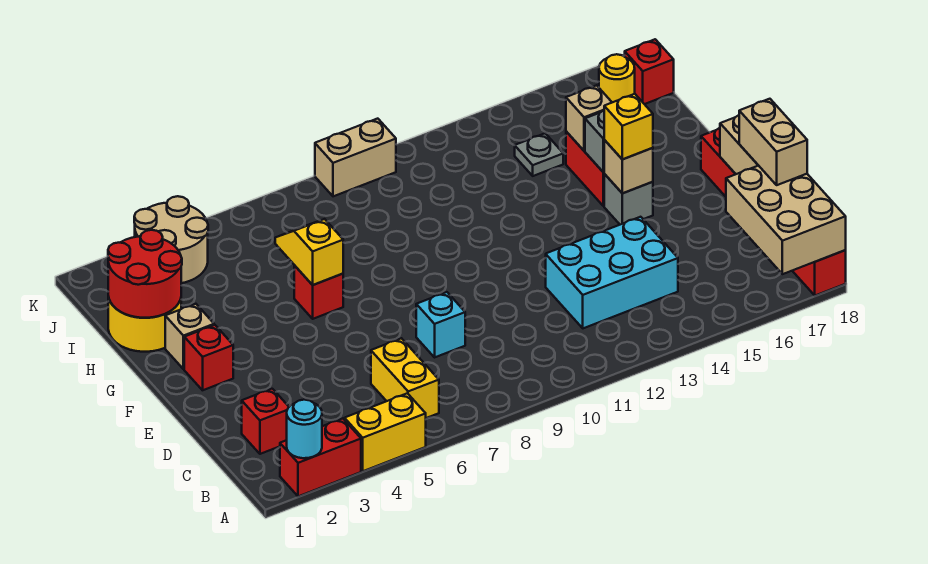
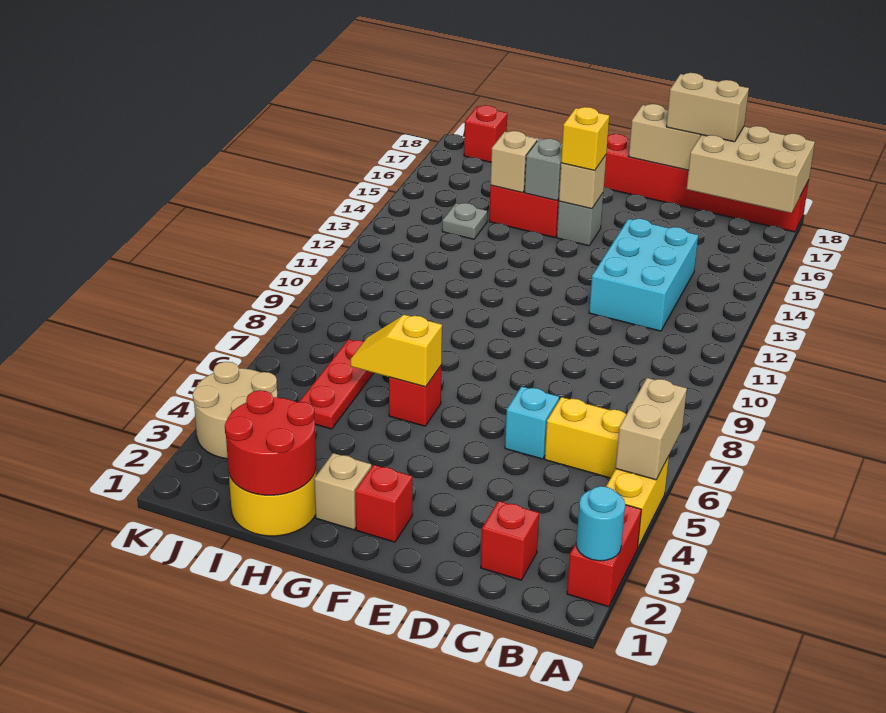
cyan brick D8 level 1 -> cyan brick D6 level 1
none -> red plate I5:I7 level 1
yellow round brick J17 level 1 -> none
tan brick K9:K10 level 1 -> tan brick A5:A6 level 2

